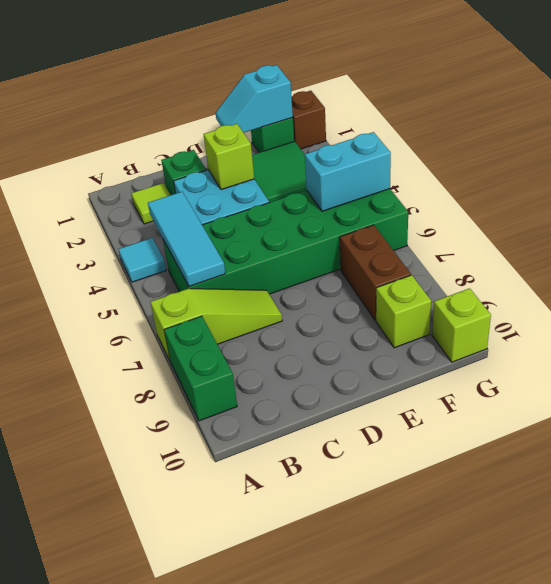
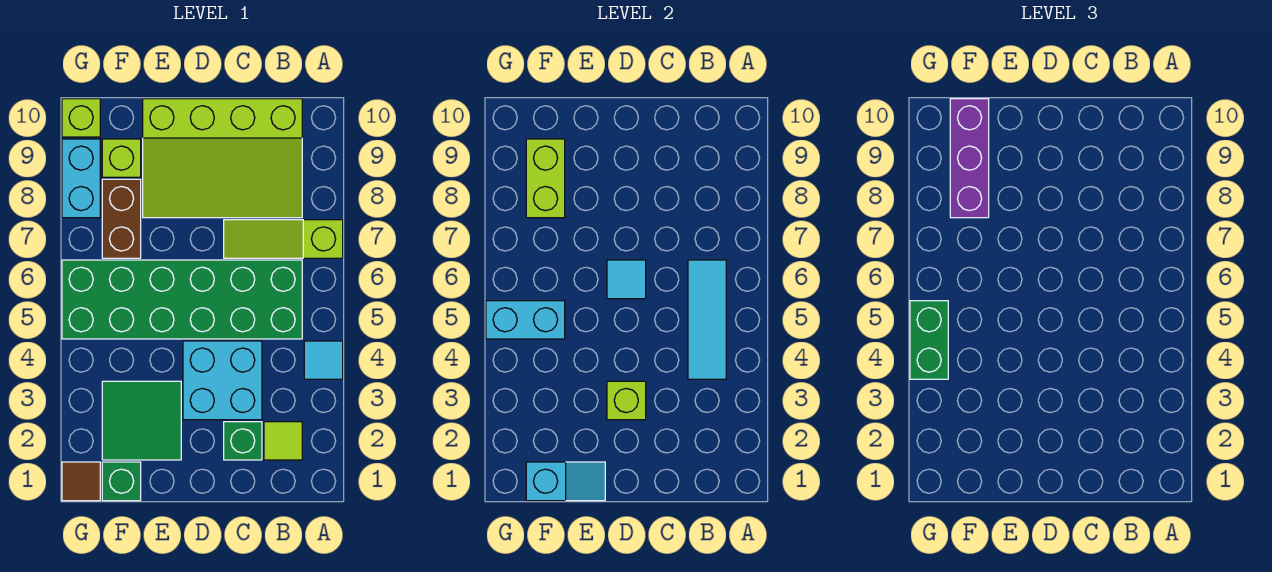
green brick A8:A9 level 1 -> green brick G4:G5 level 3
none -> lime slope B8:E10 level 1 top 10
none -> cyan tile D6 level 2
none -> lime brick F8:F9 level 2
none -> purple brick F8:F10 level 3
brown brick G1 level 1 -> brown tile G1 level 1
none -> cyan brick G8:G9 level 1

